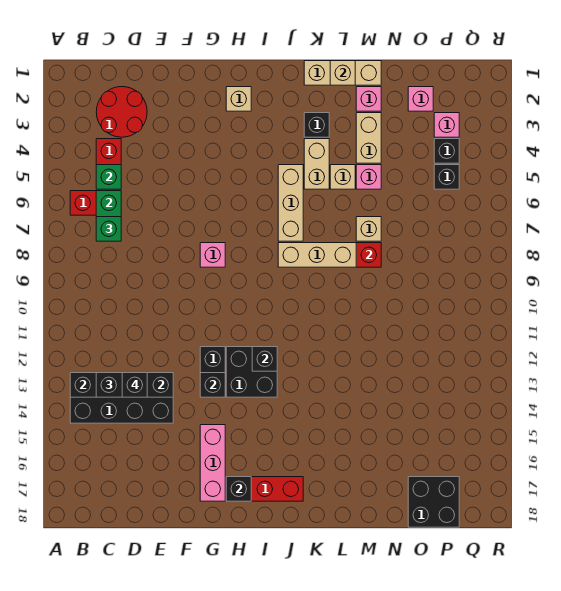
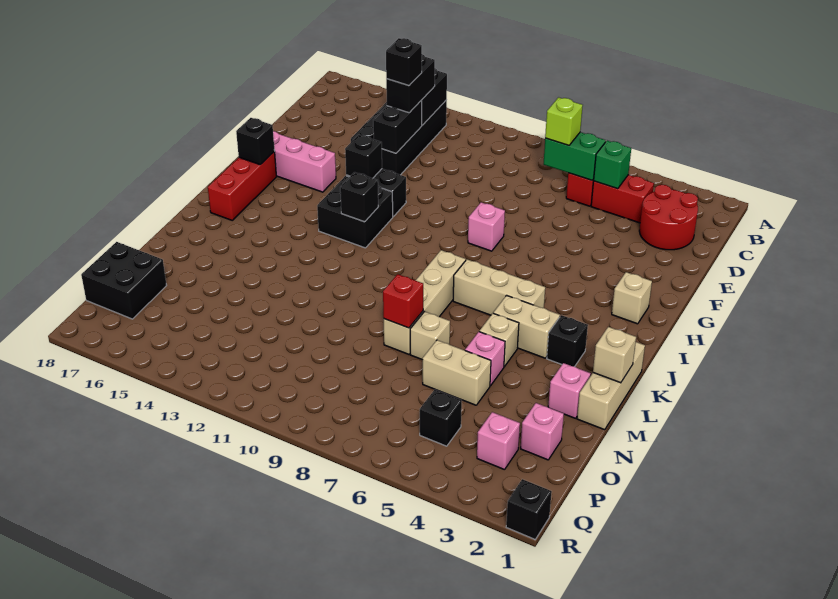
green brick C7 level 3 -> lime brick C7 level 3
tan brick M3:M4 level 1 -> tan brick N5:N6 level 1
black brick P4 level 1 -> black brick R1 level 1

